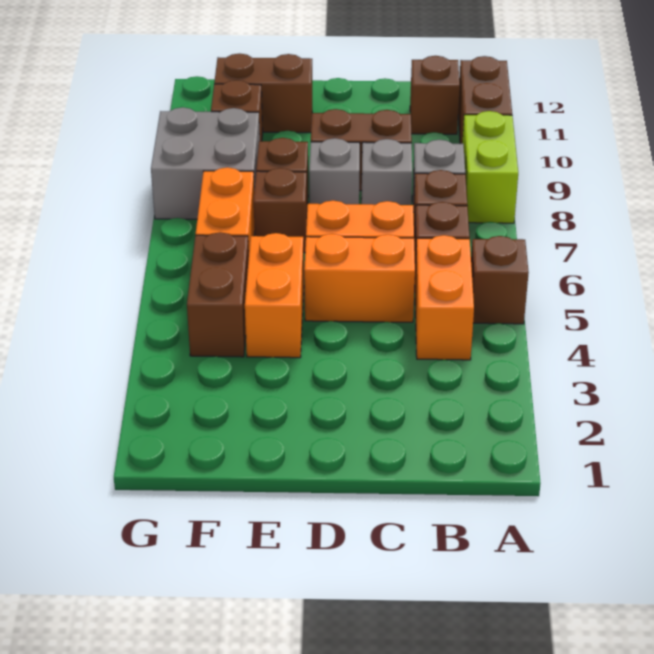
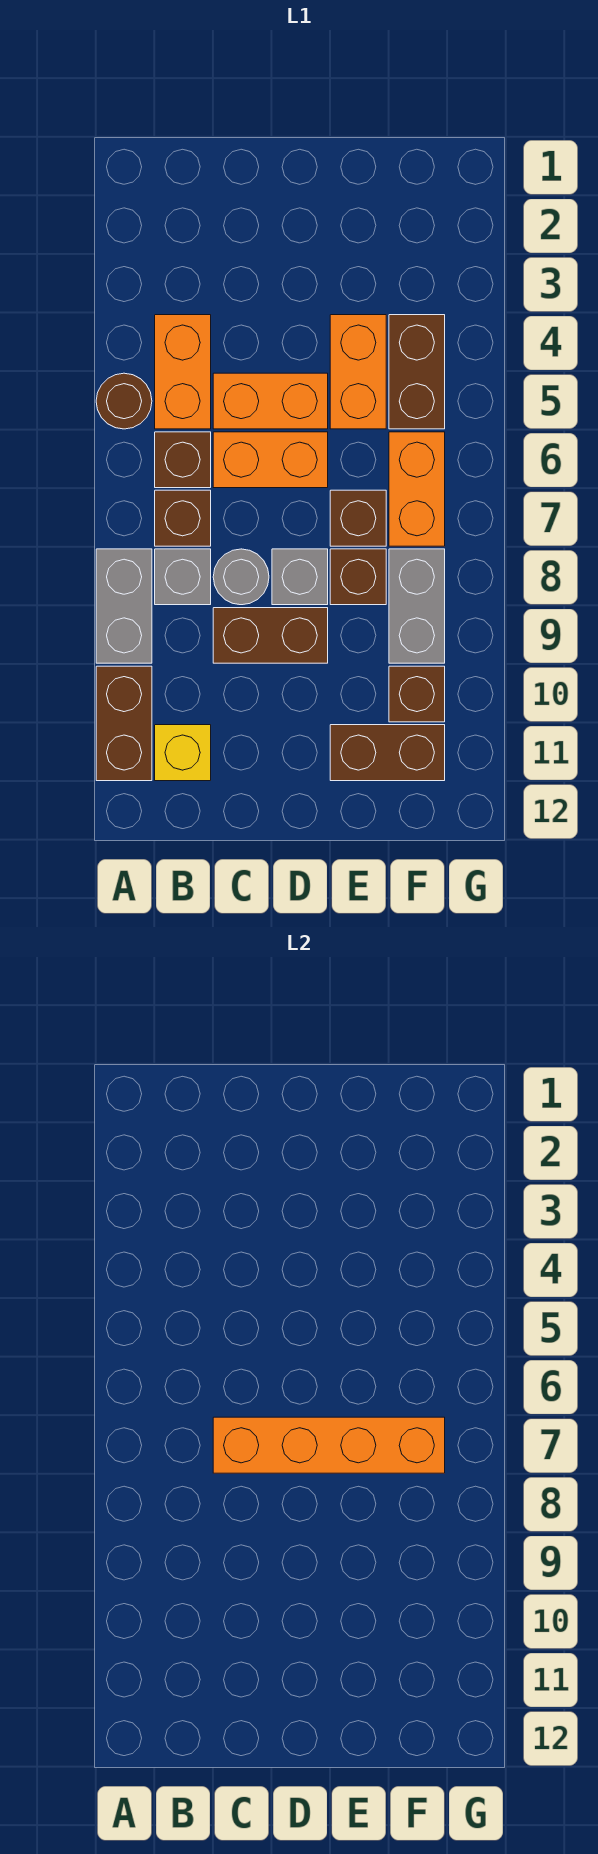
brown brick A5 level 1 -> brown round brick A5 level 1
lime brick A8:A9 level 1 -> grey brick A8:A9 level 1
brown brick B11 level 1 -> yellow brick B11 level 1
none -> orange brick C7:F7 level 2
grey brick C8 level 1 -> grey round brick C8 level 1
grey brick F8:G9 level 1 -> grey brick F8:F9 level 1

